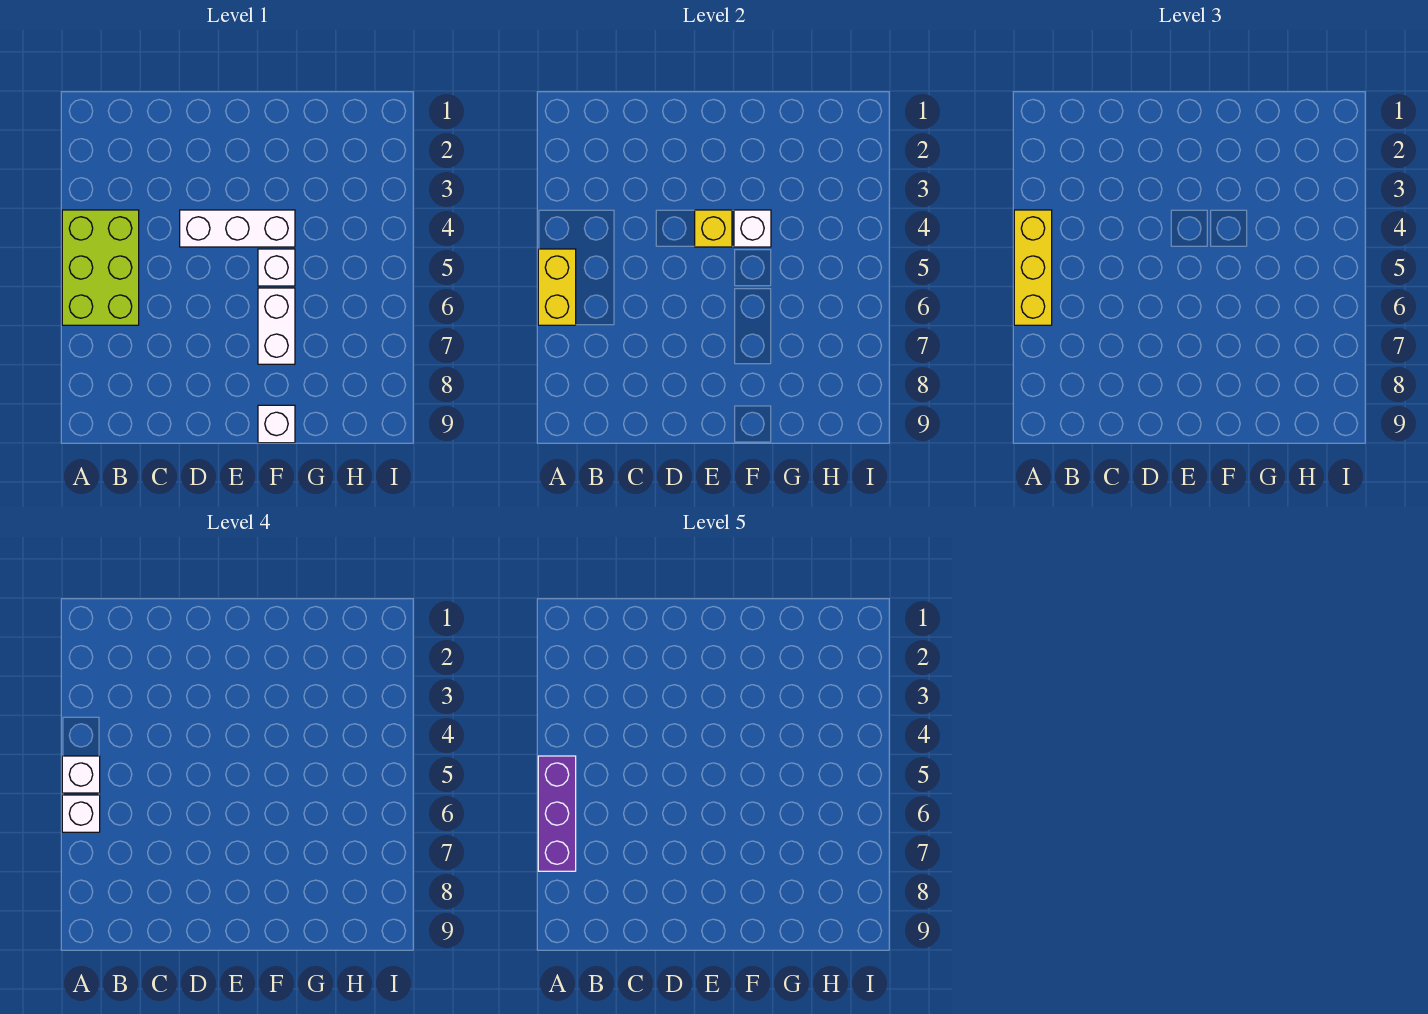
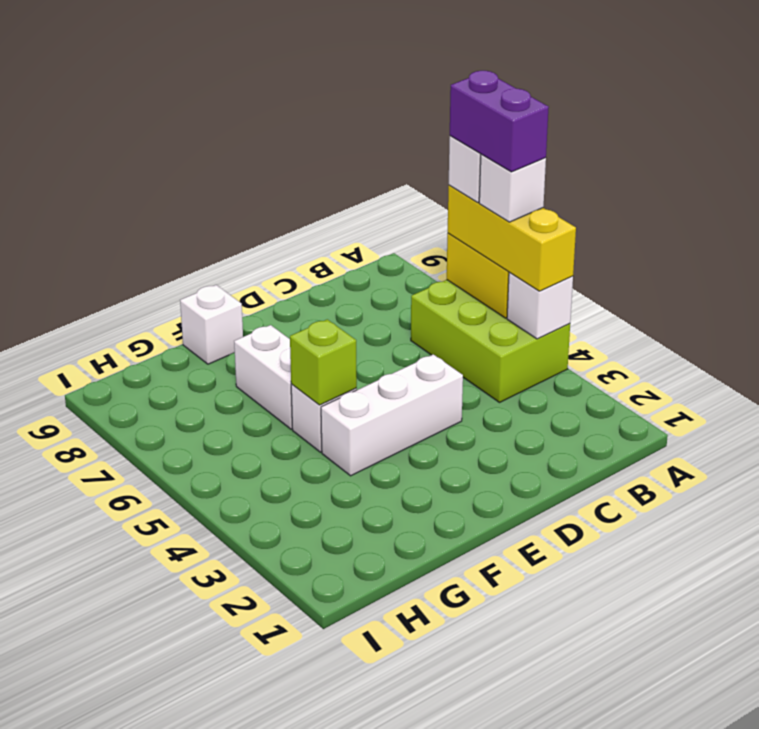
purple brick A5:A7 level 5 -> purple brick A5:A6 level 5
yellow brick E4 level 2 -> none
white brick F4 level 2 -> white brick A4 level 2
none -> lime brick F5 level 2

